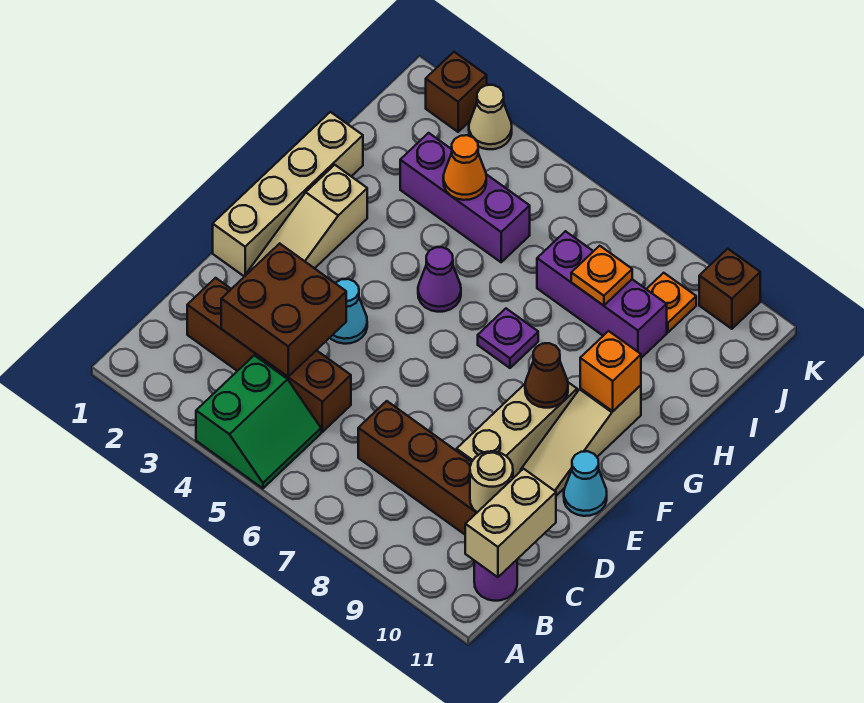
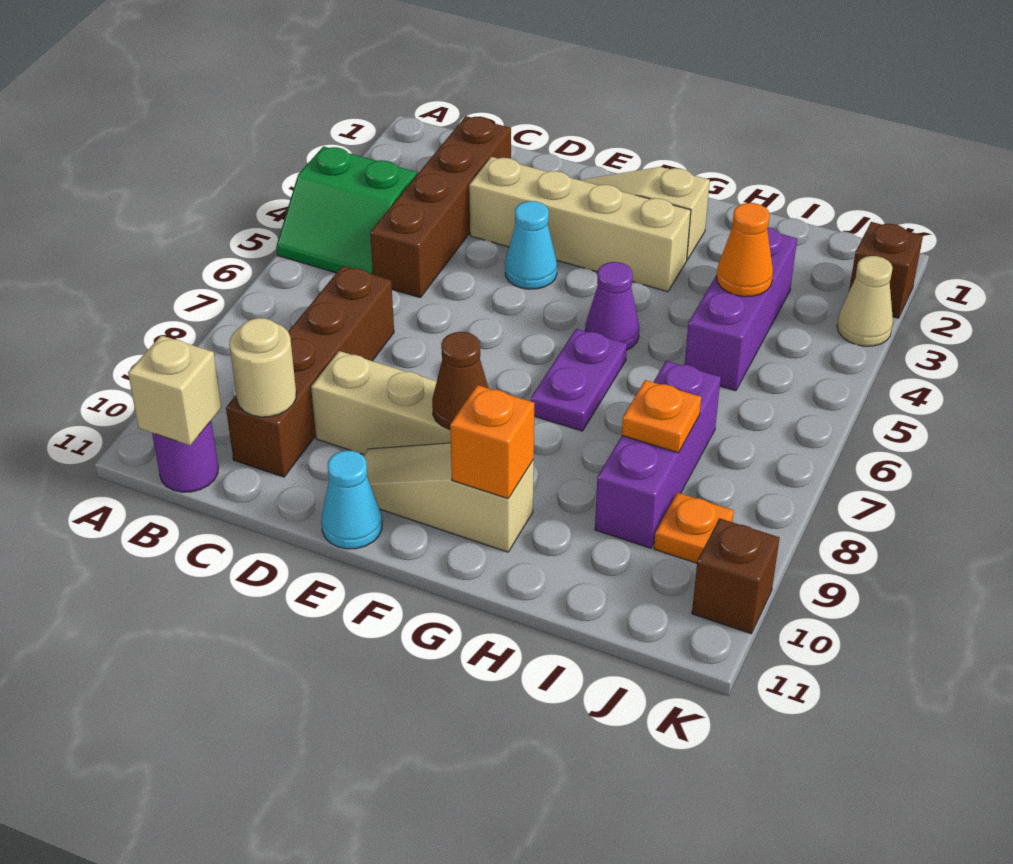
tan brick B11:C11 level 2 -> tan brick B11 level 2
brown brick C3:D4 level 2 -> none
tan brick E1:H1 level 1 -> tan brick D3:G3 level 1
purple plate G7 level 1 -> purple plate G6:G7 level 1

